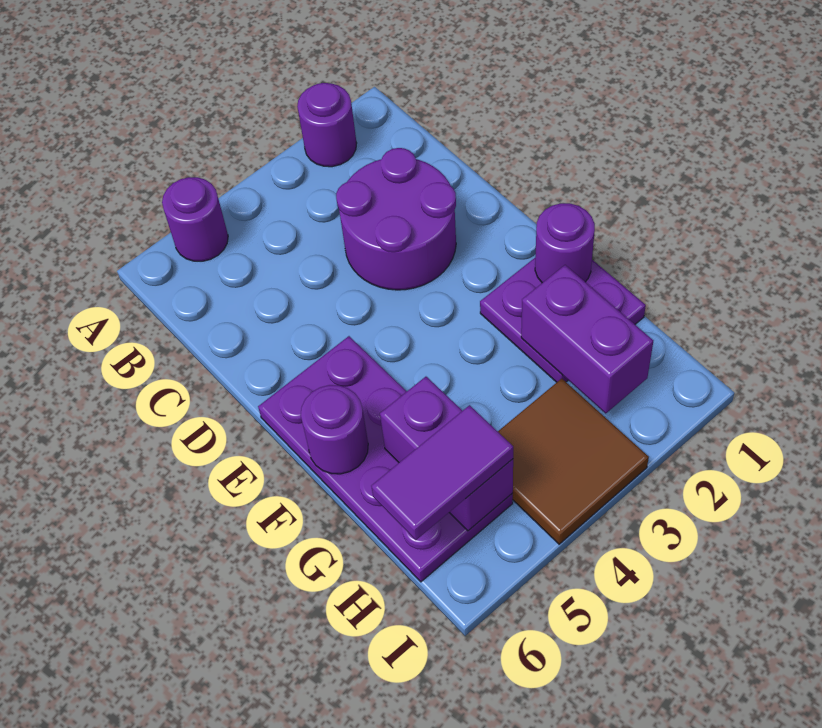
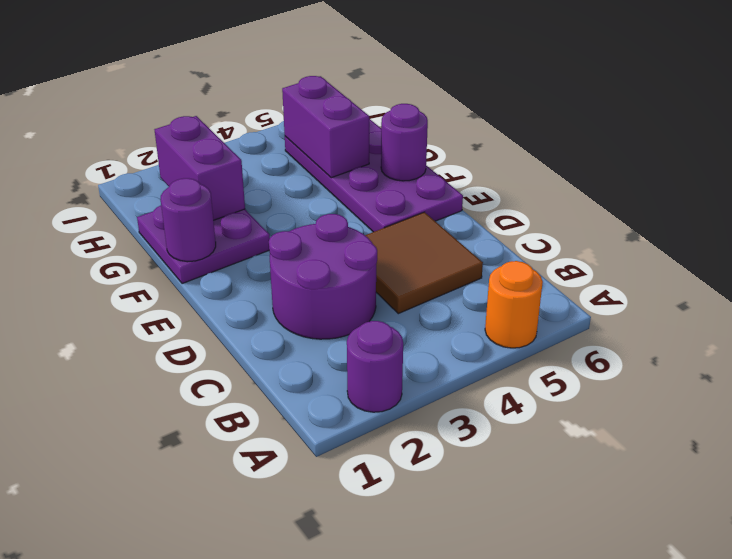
purple round brick A5 level 1 -> orange round brick A5 level 1
brown tile H3:I4 level 1 -> brown tile C4:D5 level 1
purple tile H5:H6 level 3 -> none

